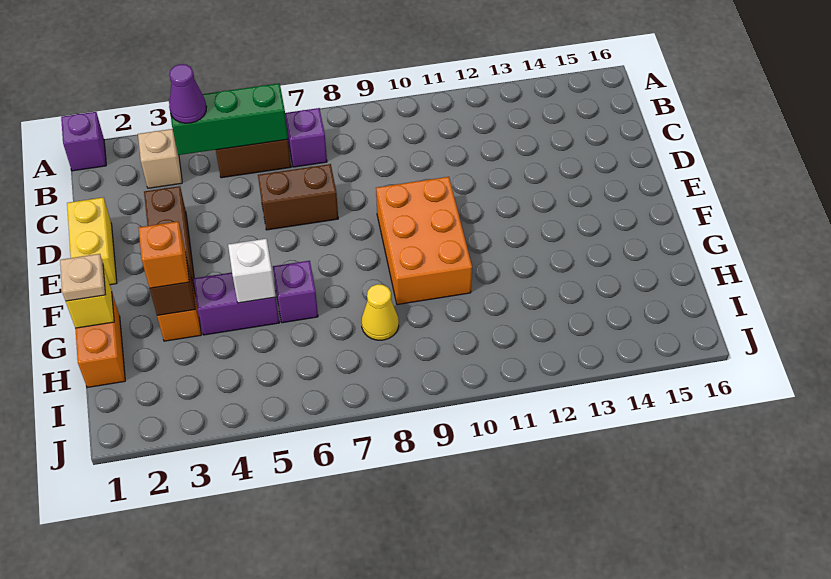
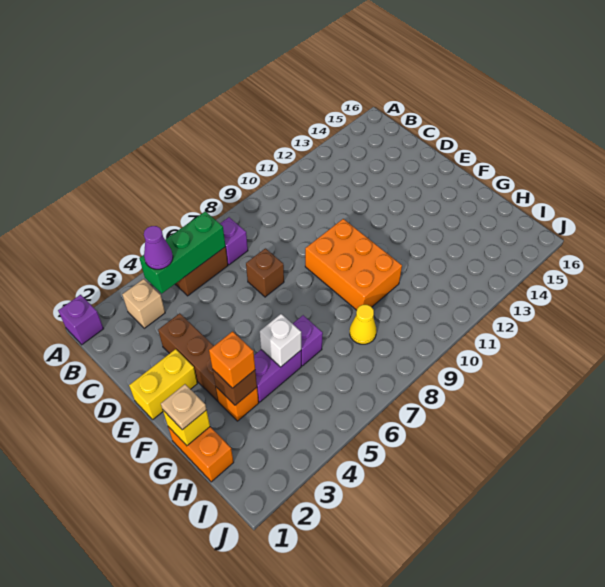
yellow brick D1:E1 level 1 -> yellow brick E1:E2 level 1
brown brick D6:D7 level 1 -> brown brick D7 level 1

